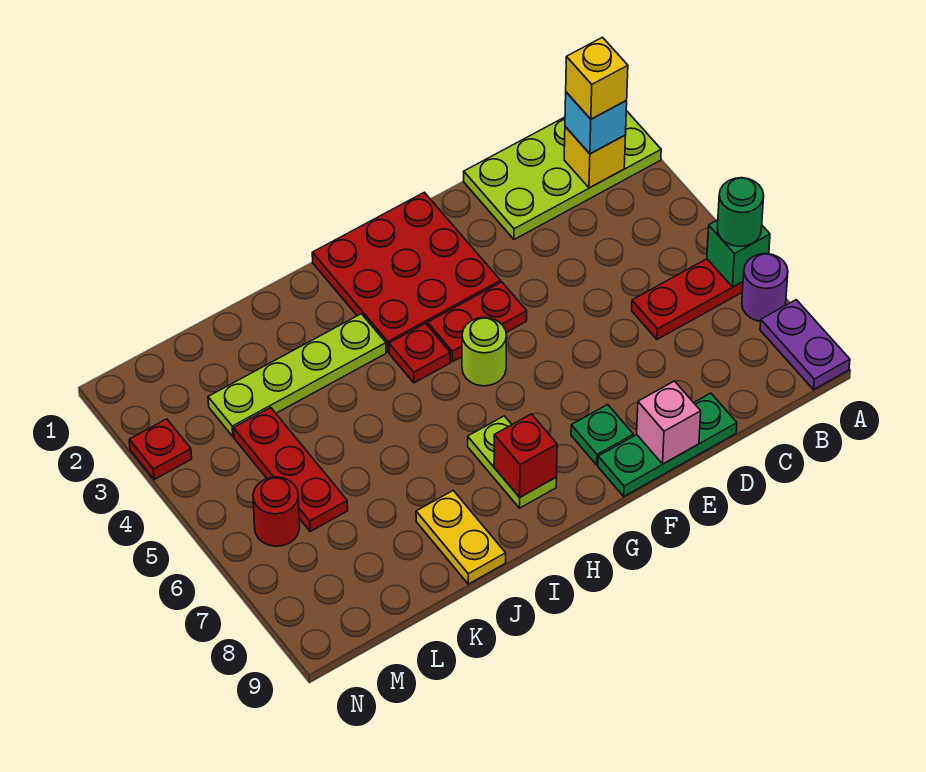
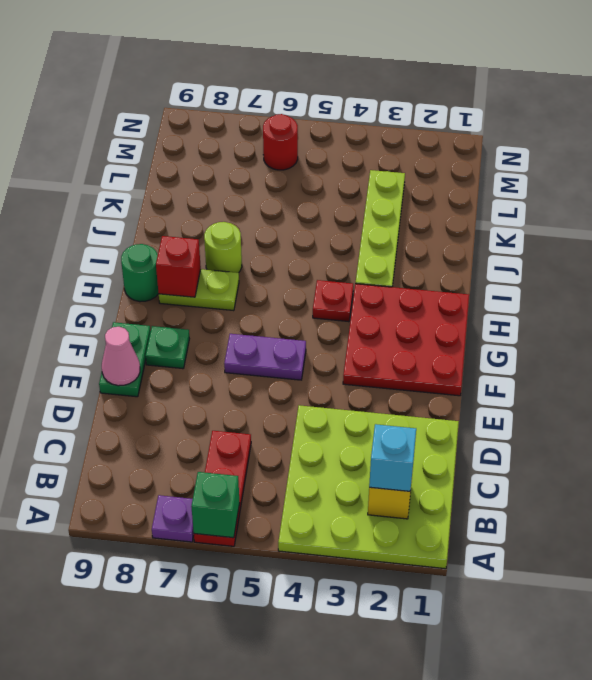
lime plate A1:D2 level 1 -> lime plate A1:D4 level 1
green round brick A6 level 3 -> green round brick H9 level 1
purple round brick A7 level 1 -> purple plate A7 level 1
purple plate A8:A9 level 1 -> purple plate F5:F6 level 1
yellow brick B2 level 4 -> none
green plate D9:F9 level 1 -> green plate E9:F9 level 1
pink brick E9 level 2 -> pink cone E9 level 2
red plate F4:G4 level 1 -> none
lime round brick G5 level 1 -> lime round brick I7 level 1
yellow plate J8:J9 level 1 -> none
red plate L4:L6 level 1 -> none
red plate N3 level 1 -> none

